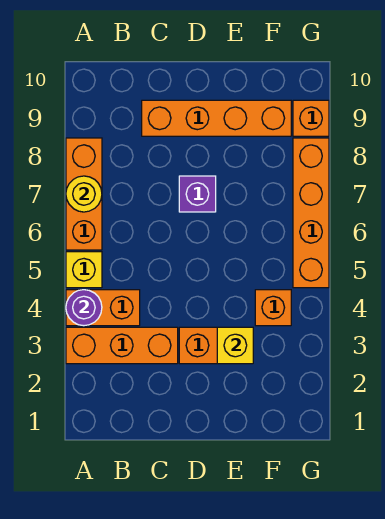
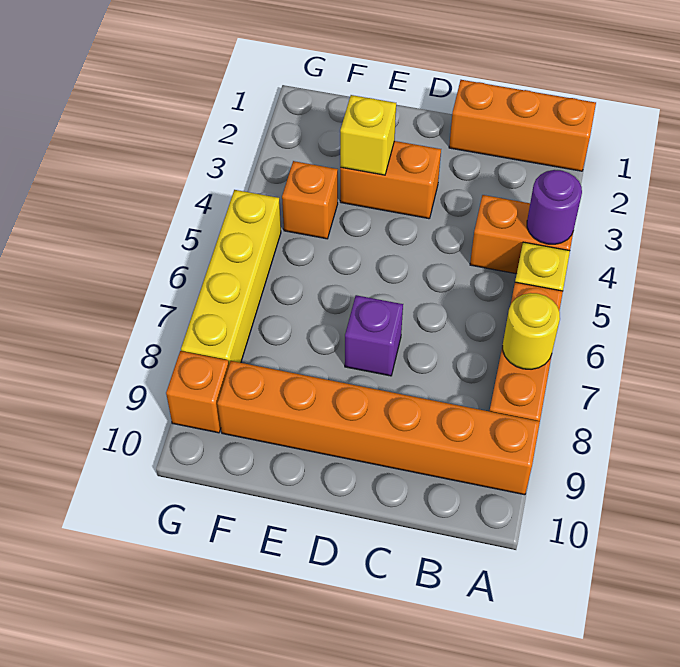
orange brick A3:C3 level 1 -> orange brick A1:C1 level 1
orange brick C9:F9 level 1 -> orange brick A9:F9 level 1
orange brick G5:G8 level 1 -> yellow brick G5:G8 level 1

